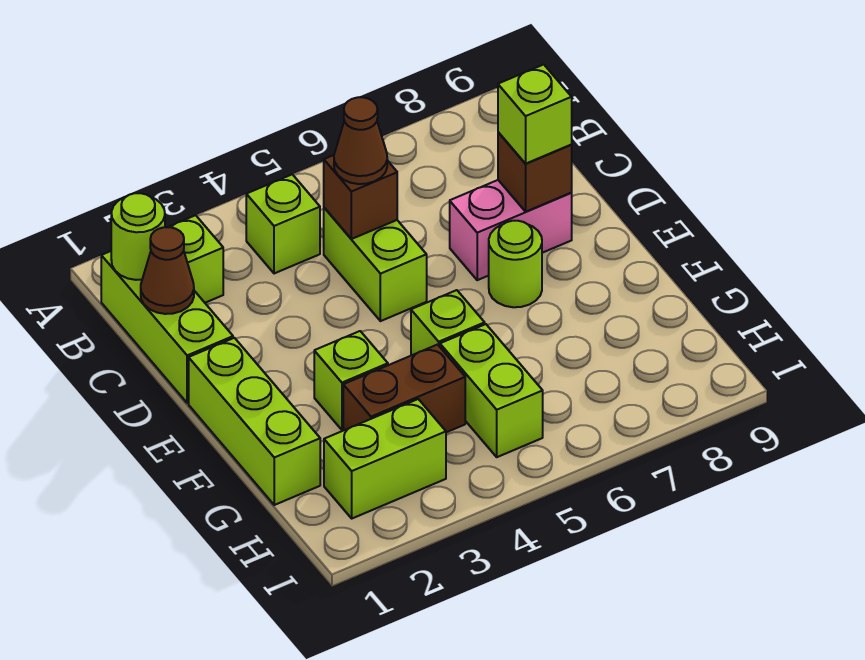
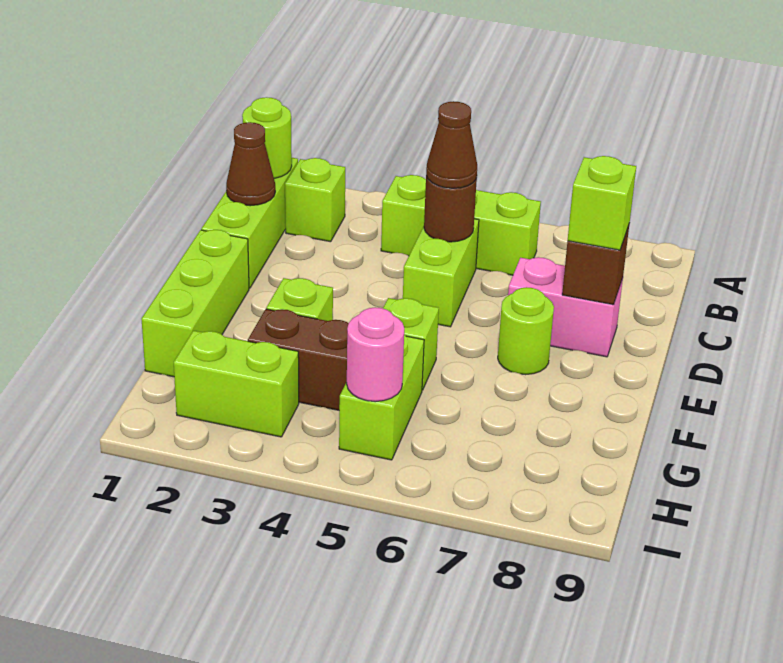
lime brick B4 level 1 -> lime brick B4:B6 level 1
brown brick C5 level 2 -> brown round brick C5 level 2
none -> pink round brick H5 level 2

